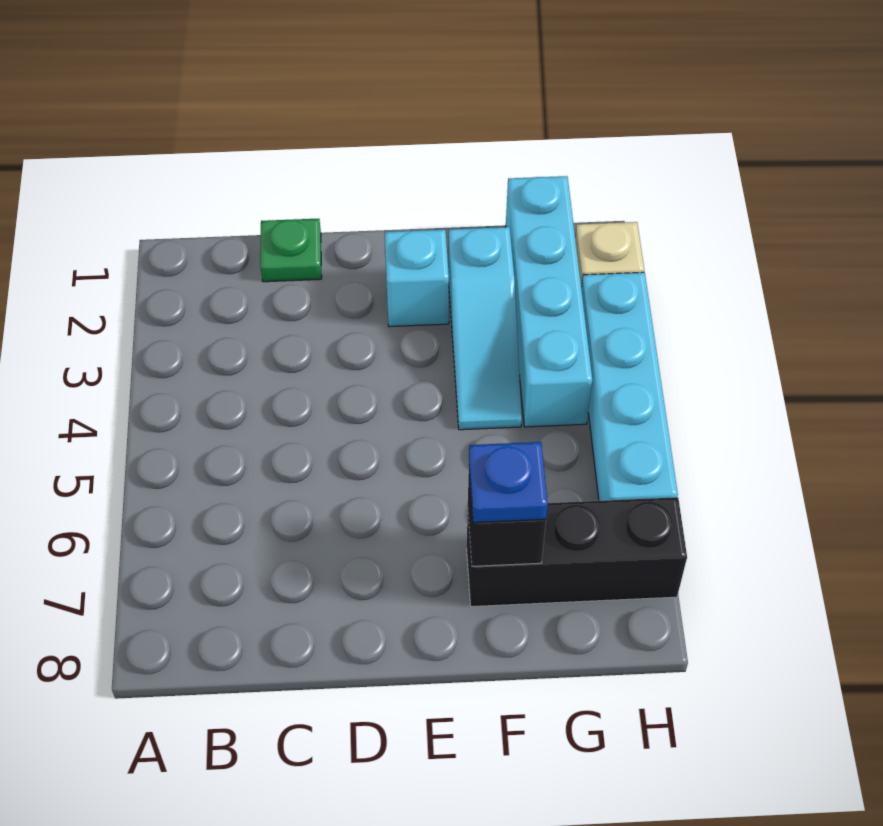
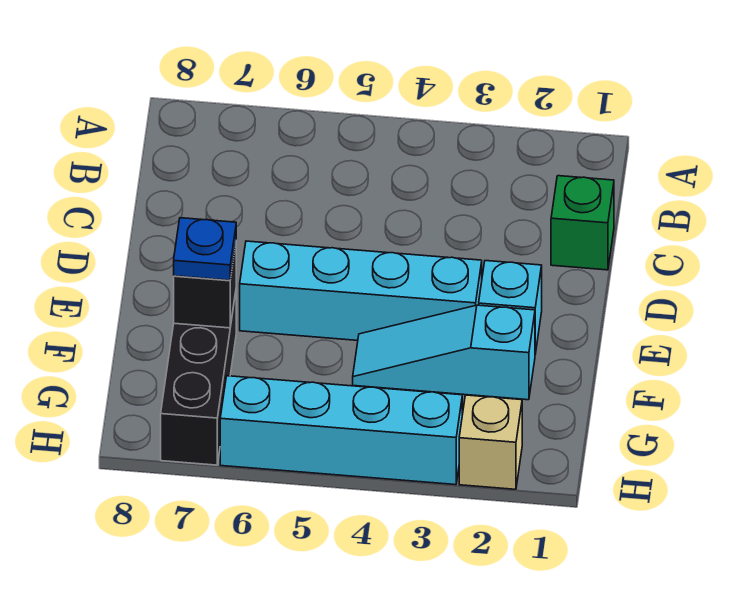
green plate C1 level 1 -> green brick C1 level 1
cyan brick G1:G4 level 1 -> cyan brick E3:E6 level 1

